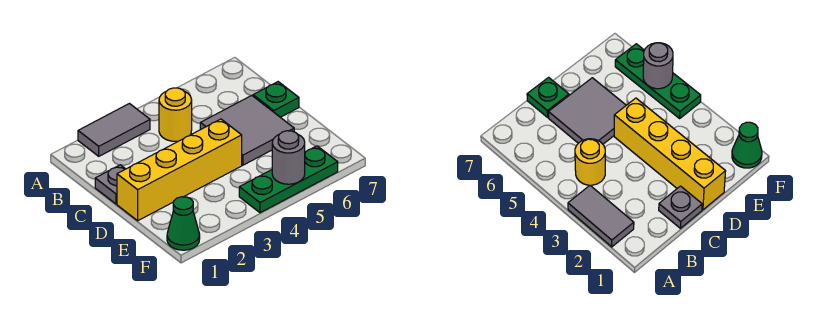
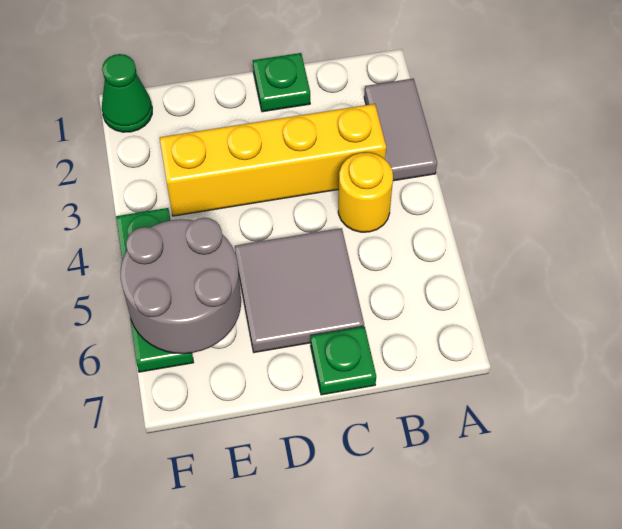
grey plate C1 level 1 -> green plate C1 level 1
yellow brick D1:D4 level 1 -> yellow brick B3:E3 level 1
grey round brick F5 level 2 -> grey round brick E5:F6 level 2

